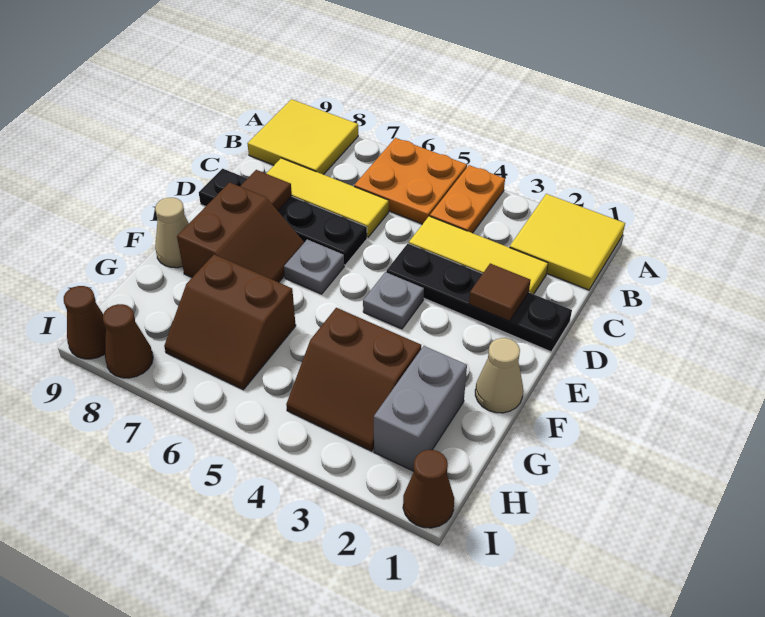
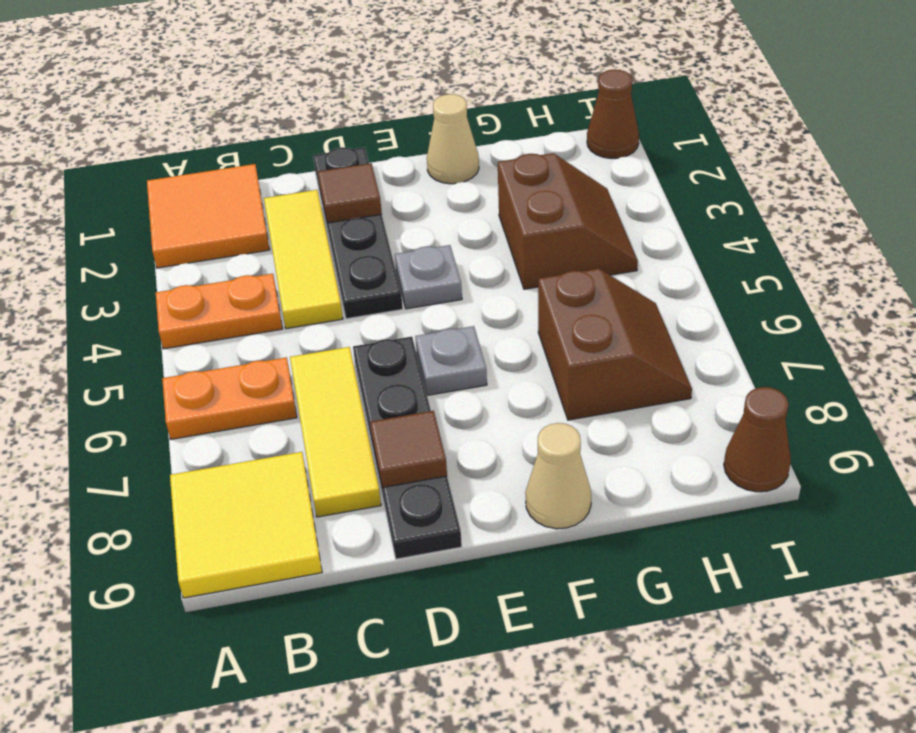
yellow tile A1:B2 level 1 -> orange tile A1:B2 level 1
orange plate A5:B6 level 1 -> orange plate A6:B6 level 1
brown slope E7:F8 level 1 top 8 -> none
grey brick G2:H2 level 1 -> none
brown cone I8 level 1 -> none

